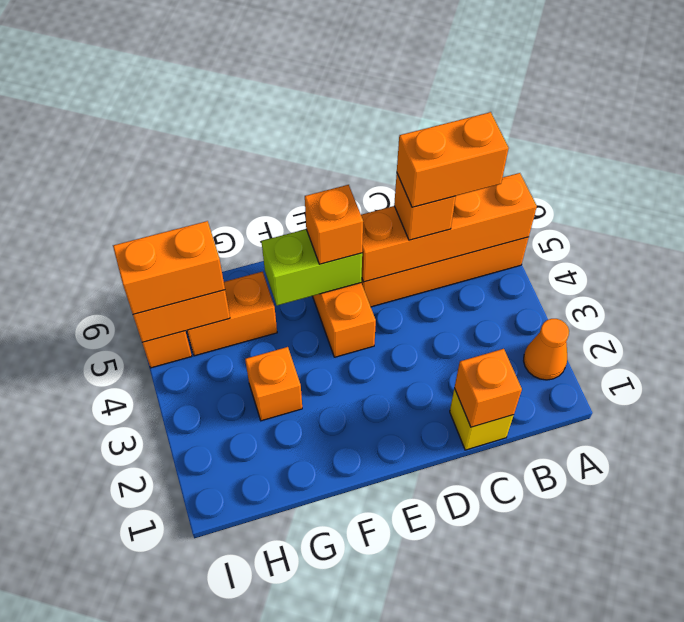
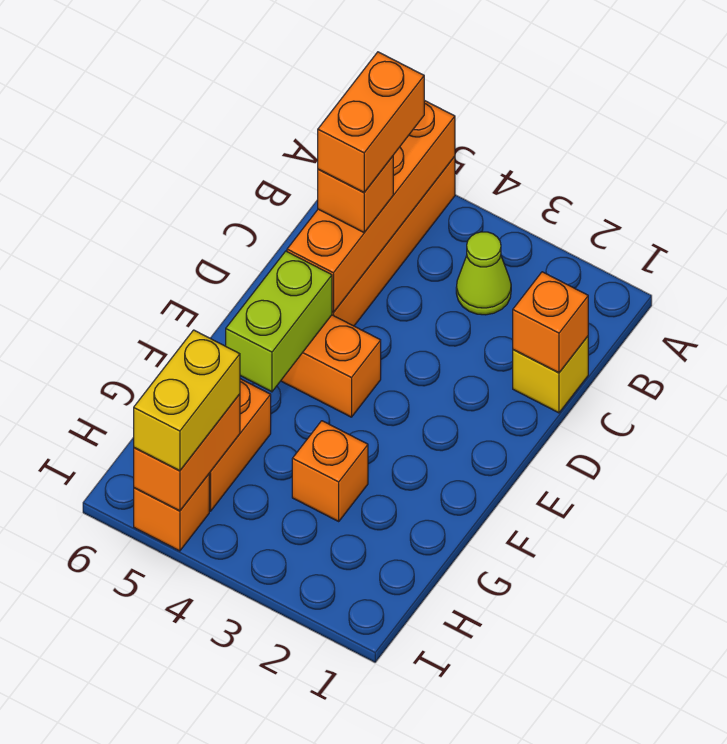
orange cone A2 level 1 -> none
none -> lime cone B3 level 1
orange brick E5 level 3 -> none
orange brick H5:I5 level 3 -> yellow brick H5:I5 level 3

